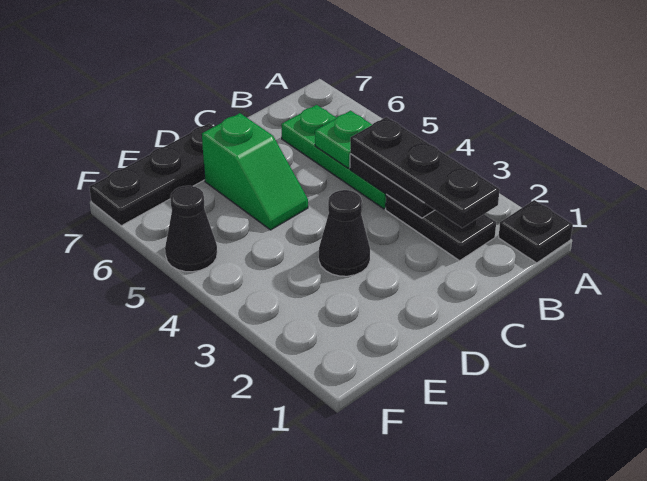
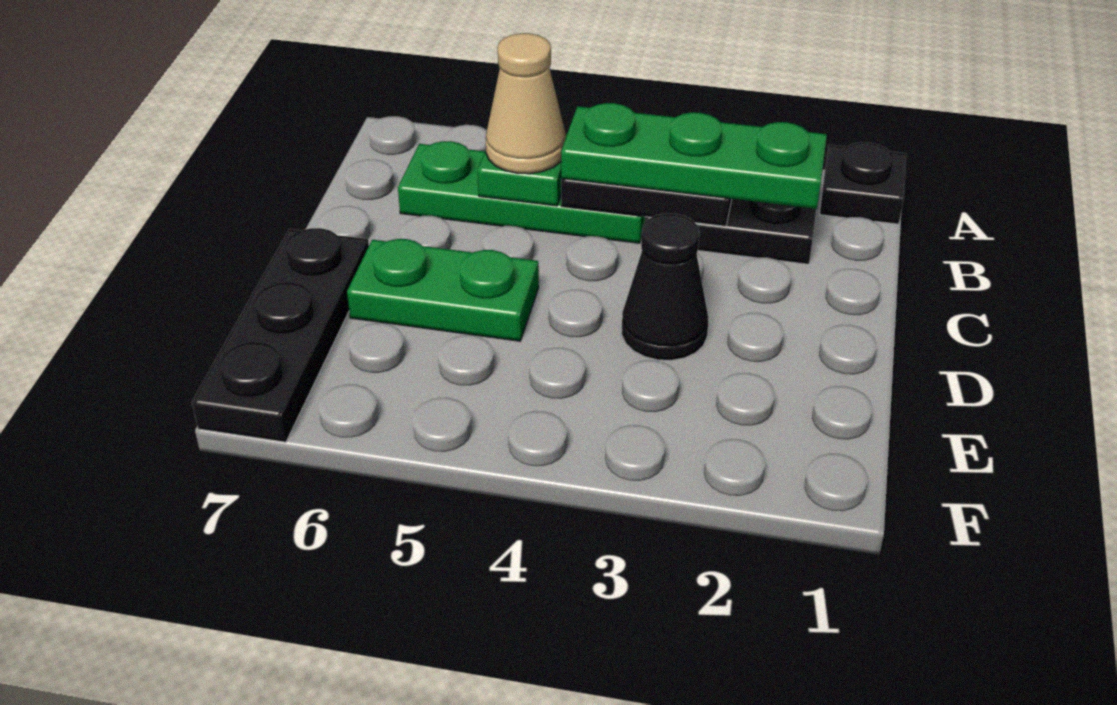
black plate B2:B4 level 3 -> green plate B2:B4 level 3
none -> tan cone B5 level 3
green slope D5:D6 level 1 top 6 -> green plate D5:D6 level 1
black cone F5 level 1 -> none

